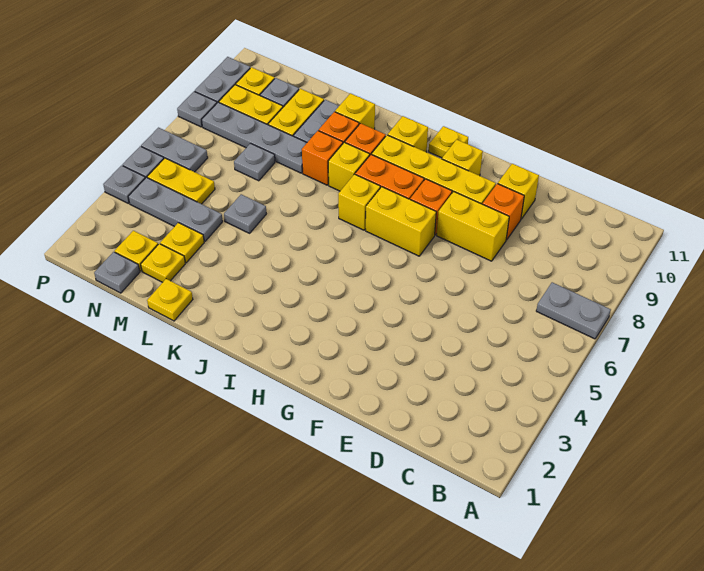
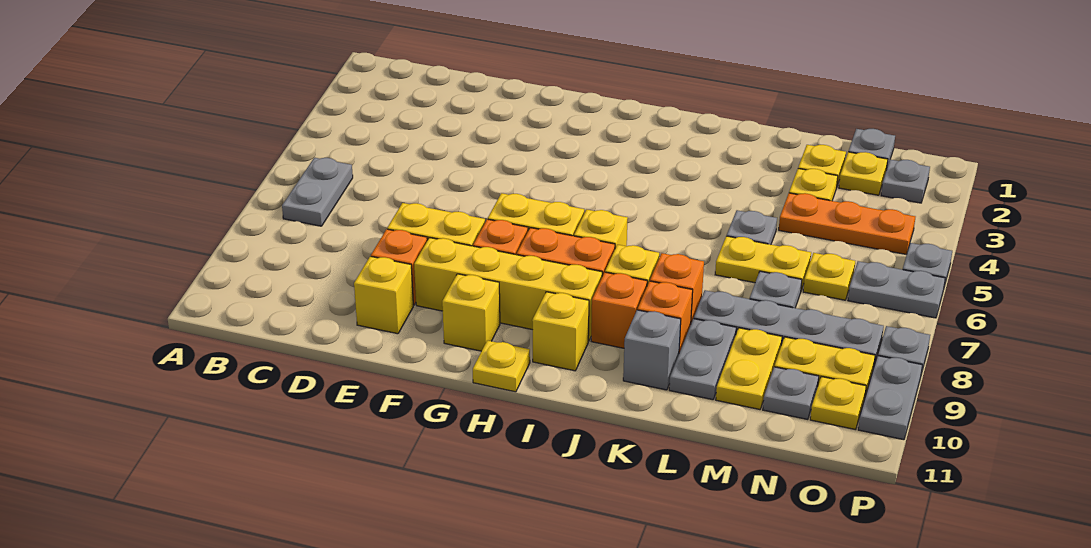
grey plate A7:B7 level 1 -> grey plate B6:B7 level 1
yellow brick K10 level 1 -> grey brick K10 level 1
yellow plate L1 level 1 -> yellow plate N6 level 1
grey plate M4:O4 level 1 -> orange plate M4:O4 level 1
yellow plate N5:O5 level 1 -> yellow plate L6:M6 level 1
grey plate P4 level 1 -> grey plate O2 level 1

